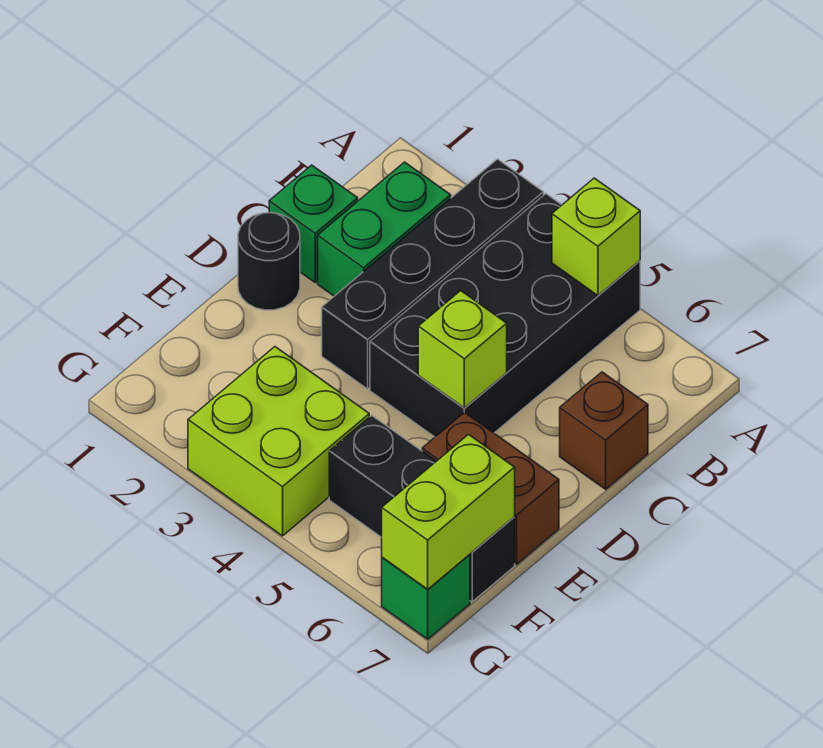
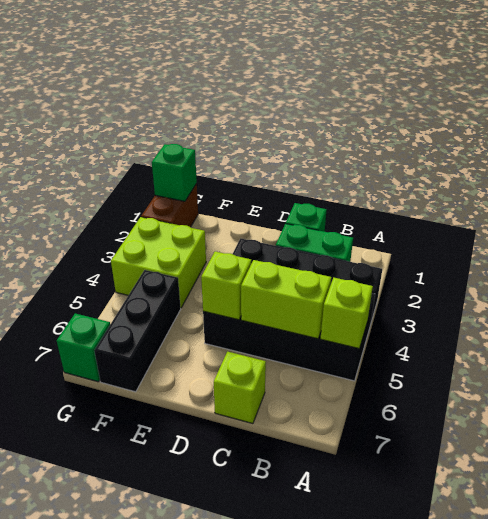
brown brick C7 level 1 -> lime brick C7 level 1
black round brick D1 level 1 -> none
brown brick E6:E7 level 1 -> brown brick G1:G2 level 1
lime brick F7:G7 level 2 -> lime brick B5:C5 level 2
none -> green brick G1 level 2

